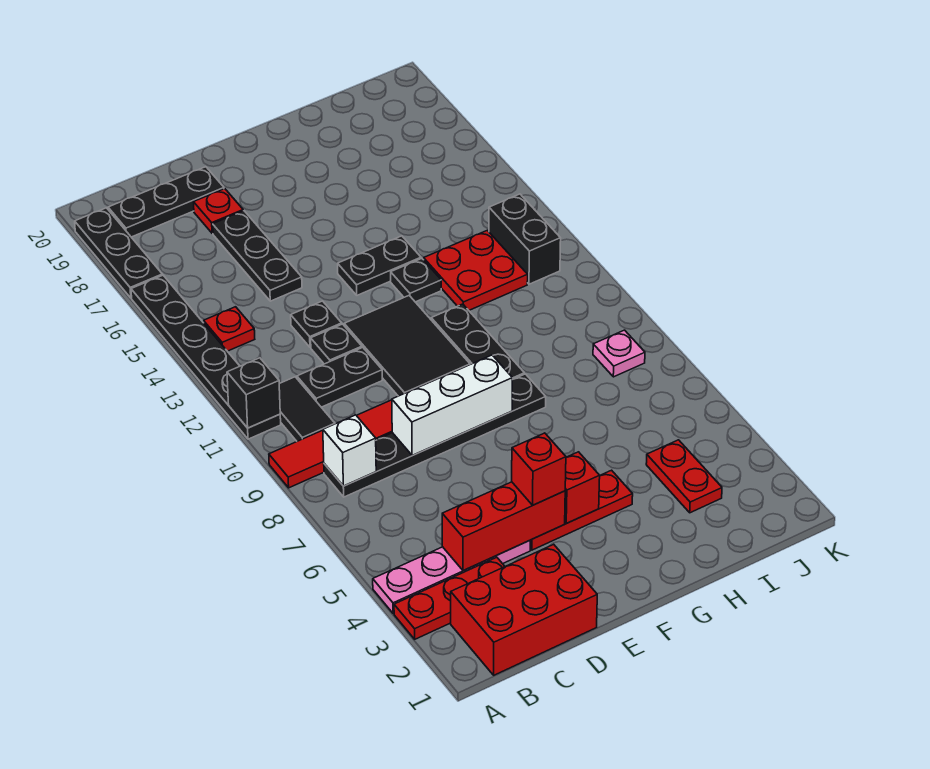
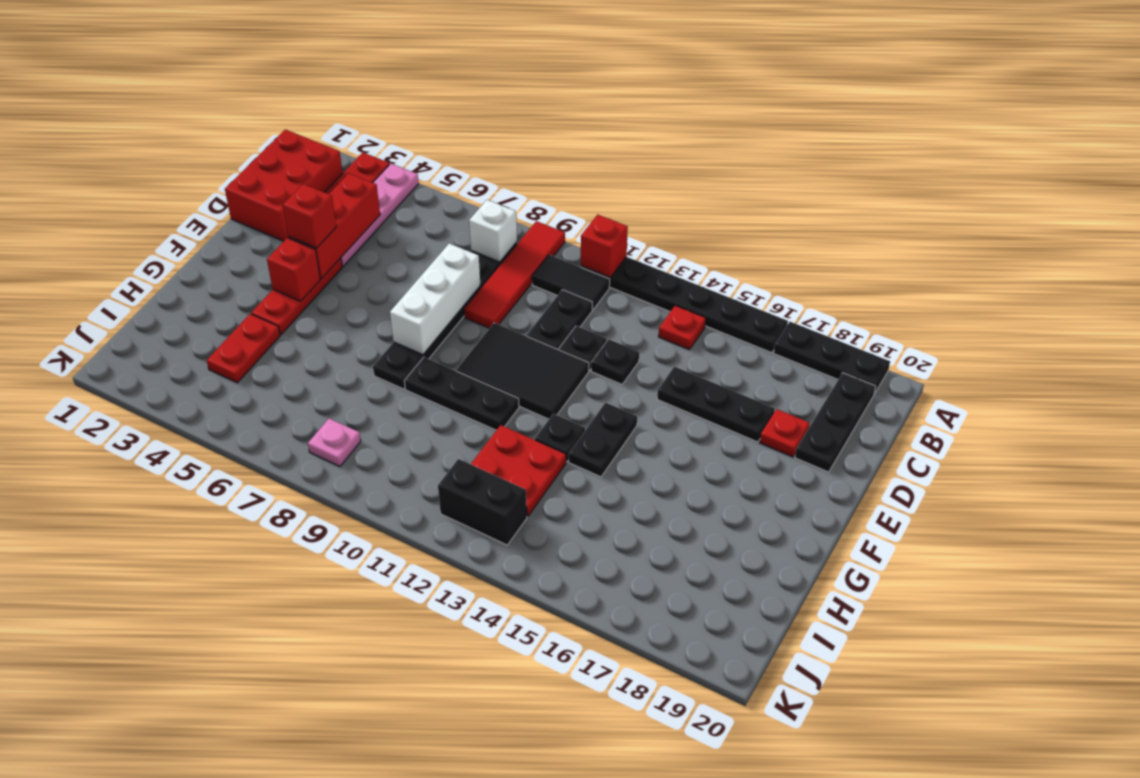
black brick A11 level 2 -> red brick A11 level 2
red plate I3:I4 level 1 -> red plate H4:I4 level 1

